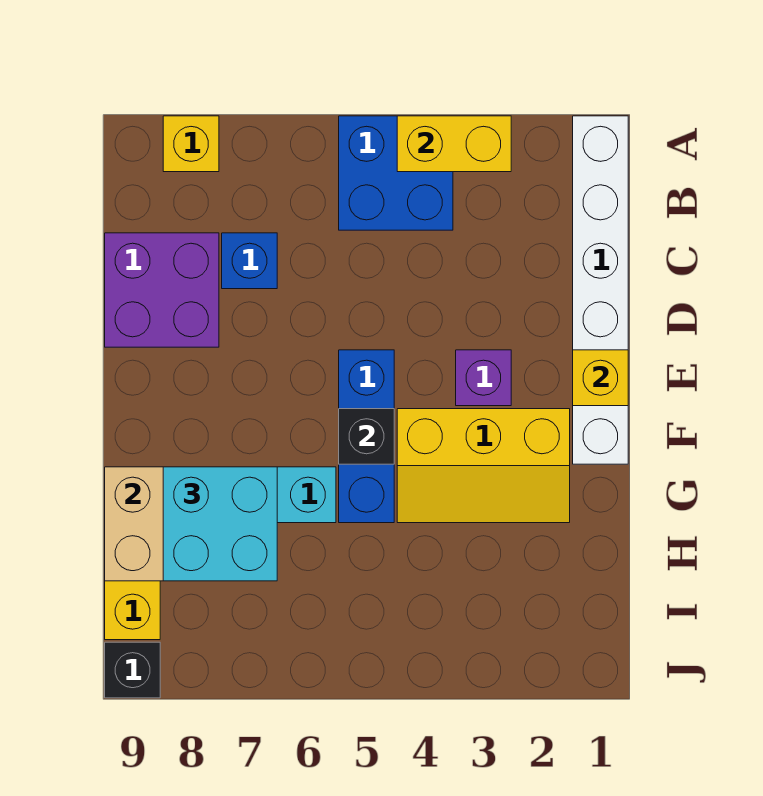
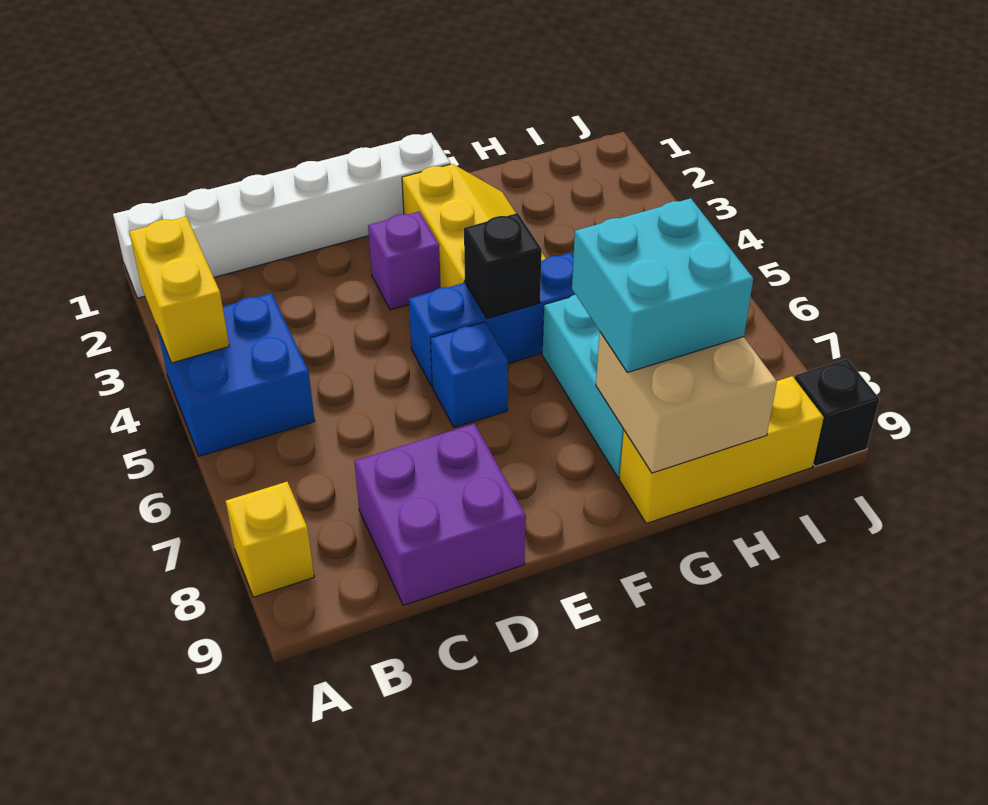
blue brick C7 level 1 -> blue brick E6 level 1
yellow brick E1 level 2 -> none

